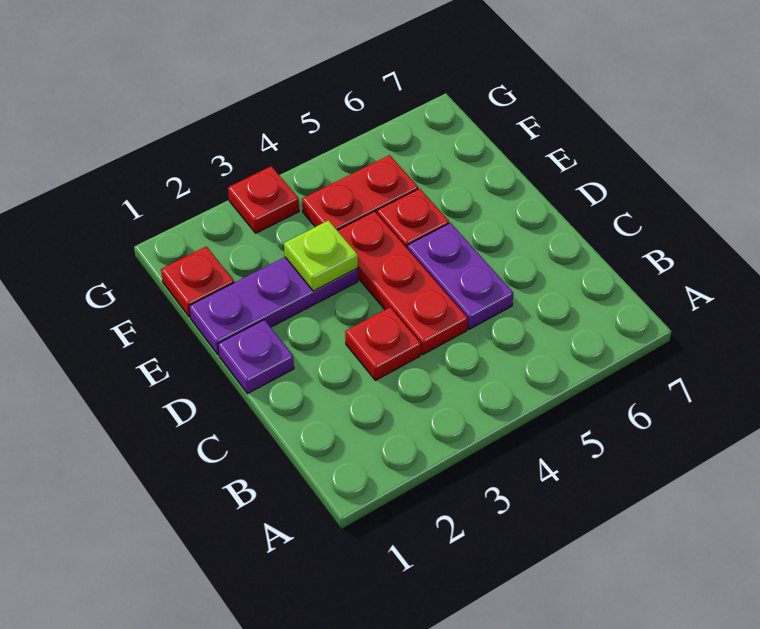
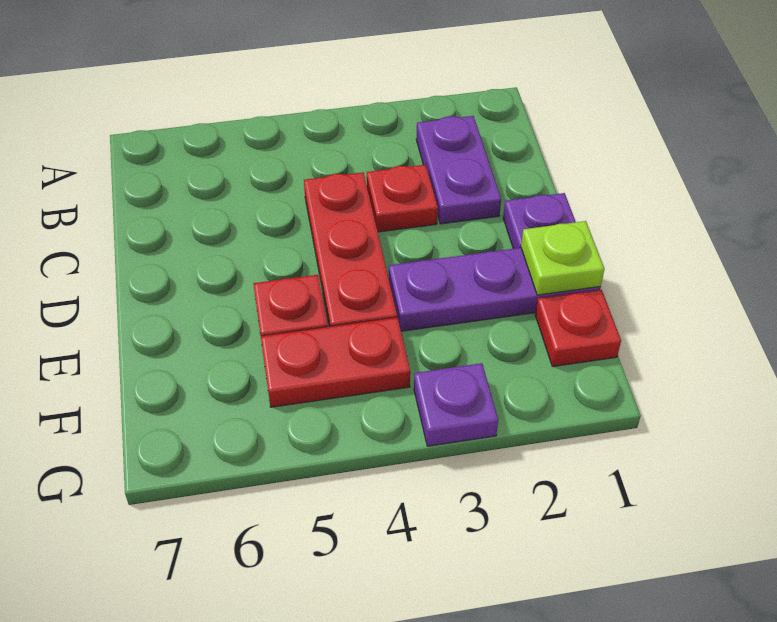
purple plate C5:D5 level 1 -> purple plate B2:C2 level 1
lime plate E3 level 2 -> lime plate E1 level 2
red plate G3 level 1 -> purple plate G3 level 1

